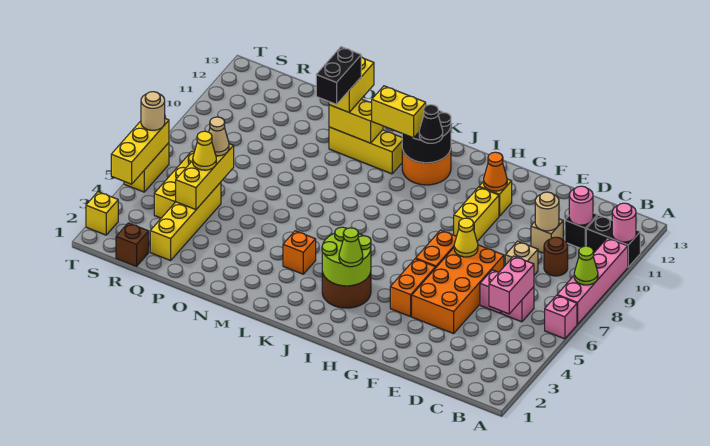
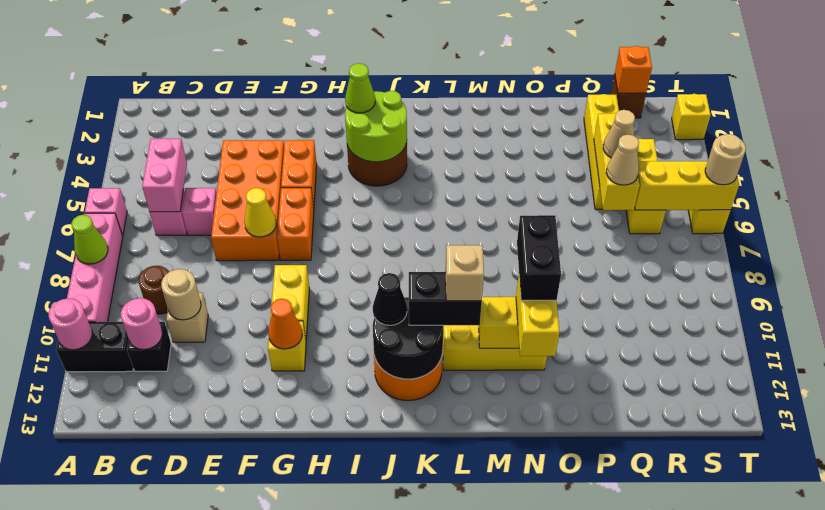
tan brick D8 level 1 -> tan brick L11 level 4
yellow brick K11:L11 level 3 -> black brick K11:L11 level 3
orange brick L4 level 1 -> orange brick R1 level 2
yellow cone Q5 level 3 -> tan cone Q5 level 3
yellow brick T4:T6 level 2 -> yellow brick R6:T6 level 2

